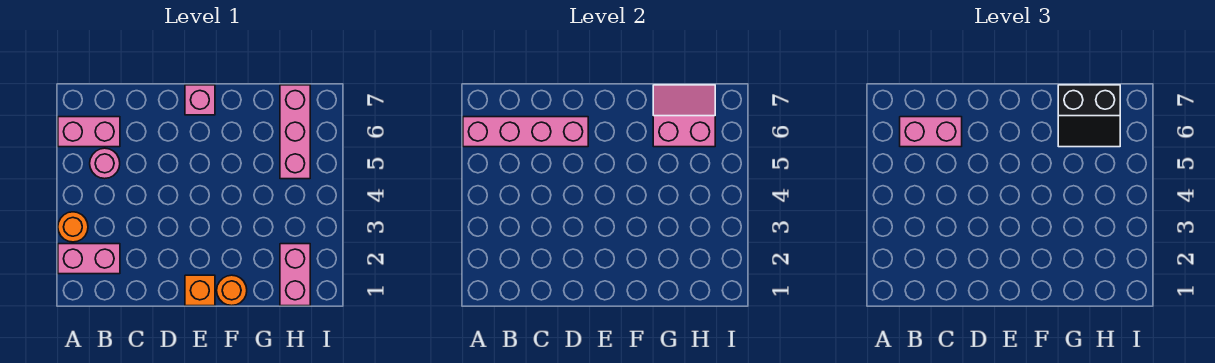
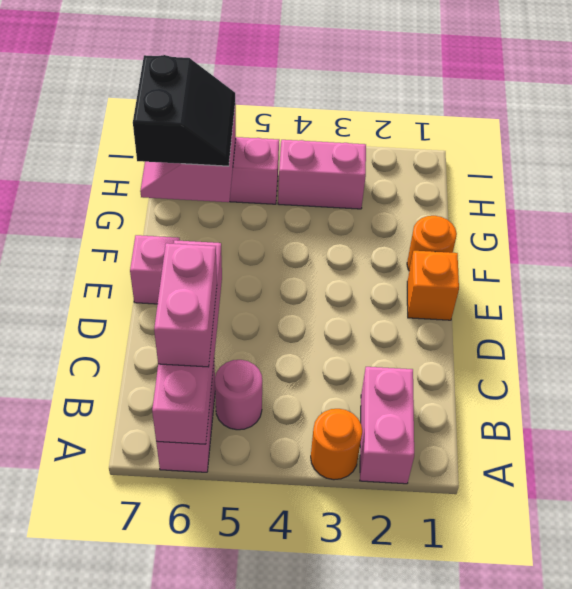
pink brick H1:H2 level 1 -> pink brick H3:H4 level 1

